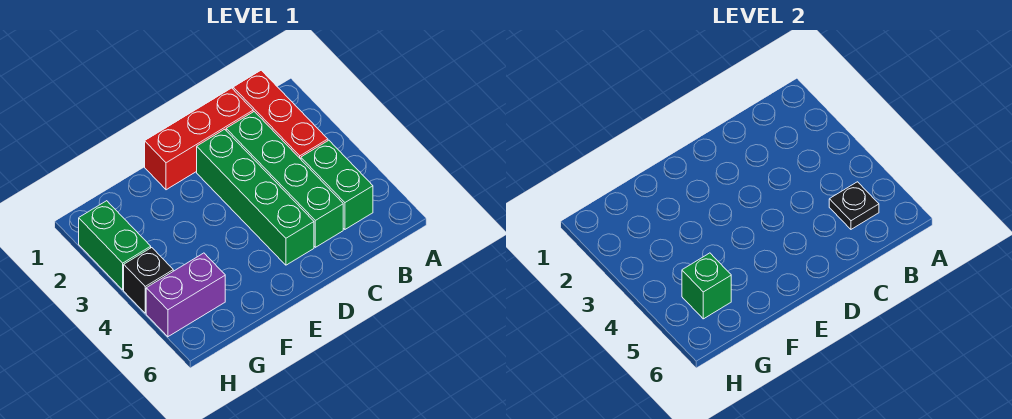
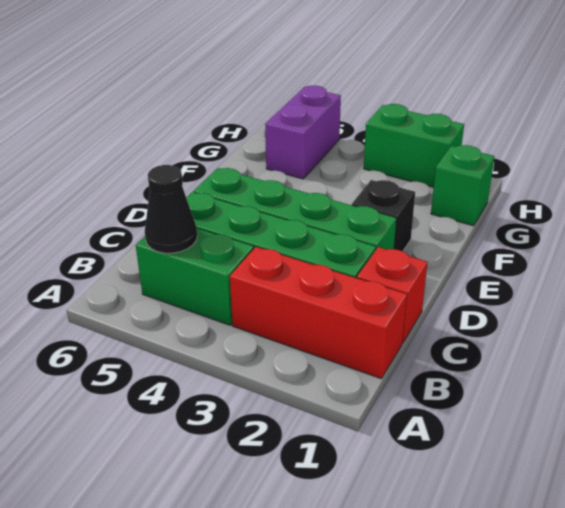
black plate B5 level 2 -> black cone B5 level 2
red brick C1:E1 level 1 -> red brick C1 level 1
green brick G5 level 2 -> green brick G1 level 1
black brick H4 level 1 -> black brick E2 level 1

